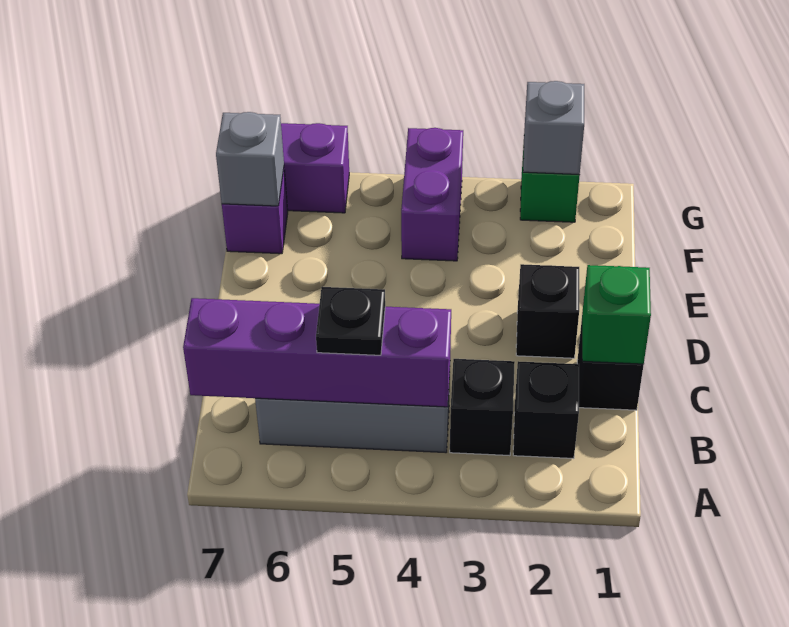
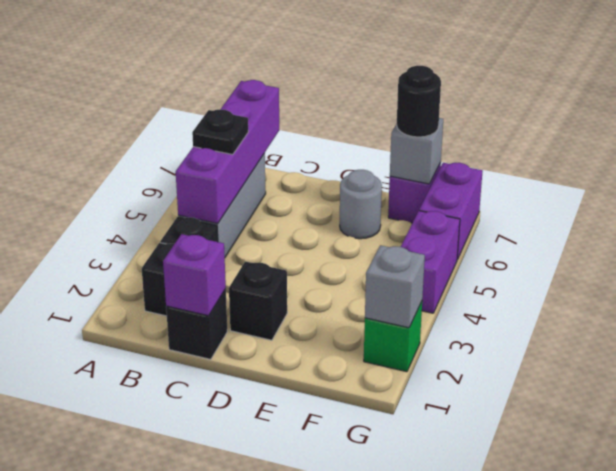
green brick C1 level 2 -> purple brick C1 level 2
none -> grey round brick E6 level 1
purple brick F4:G4 level 1 -> purple brick G4:G5 level 1
none -> black round brick F7 level 3

